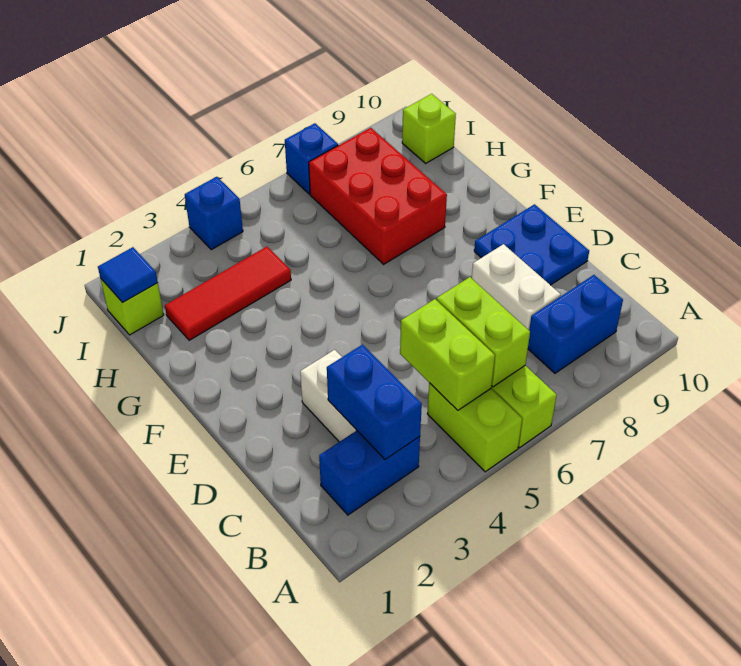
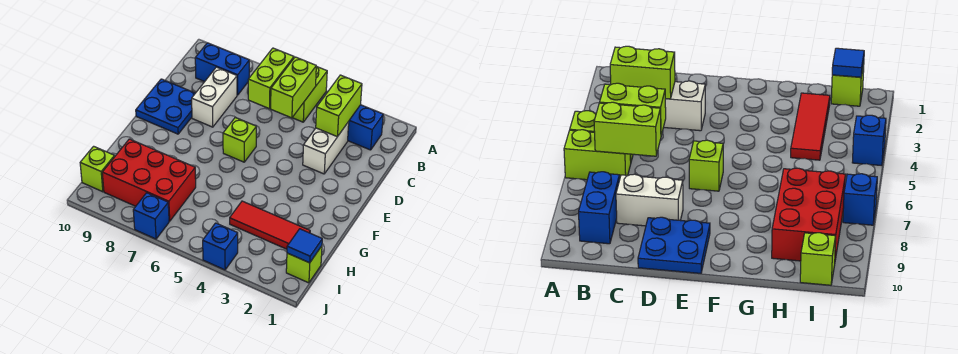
blue brick B3:C3 level 2 -> lime brick B3:C3 level 2
none -> lime brick E6 level 1
red brick G7:I8 level 1 -> red brick H7:I9 level 1

